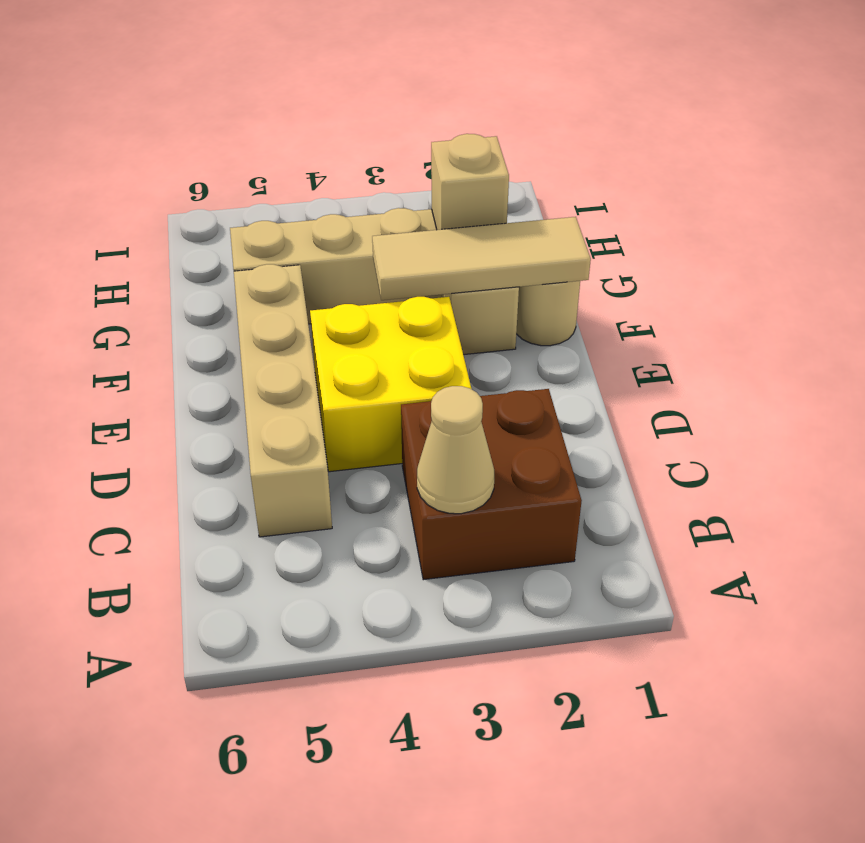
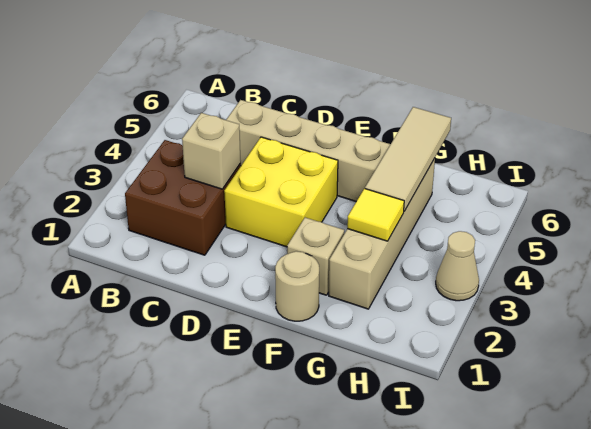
tan cone B3 level 2 -> tan cone I3 level 1
tan tile F1:F3 level 2 -> tan tile G4:G6 level 2
tan brick G2 level 2 -> tan brick C3 level 2
none -> yellow tile G3 level 2

